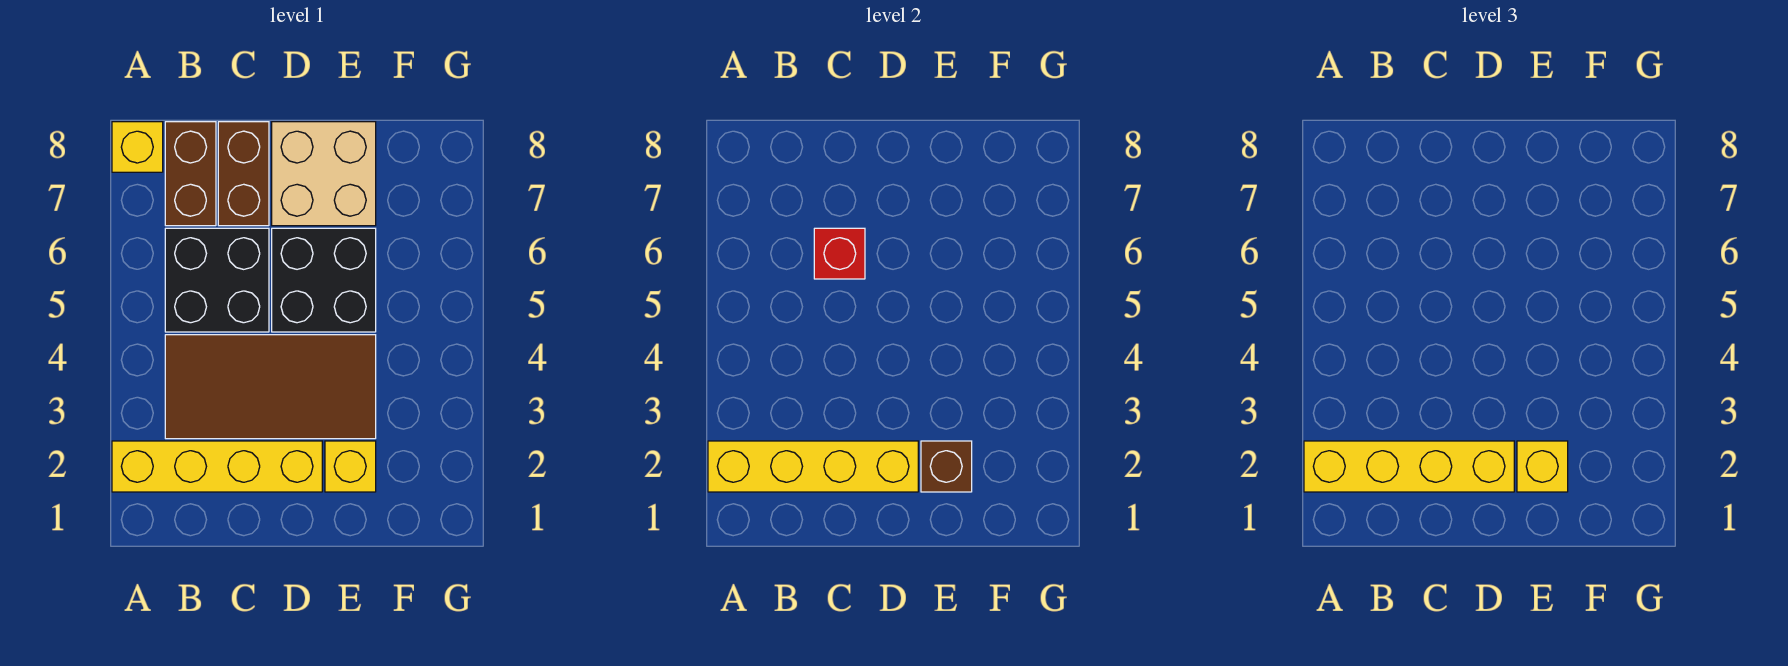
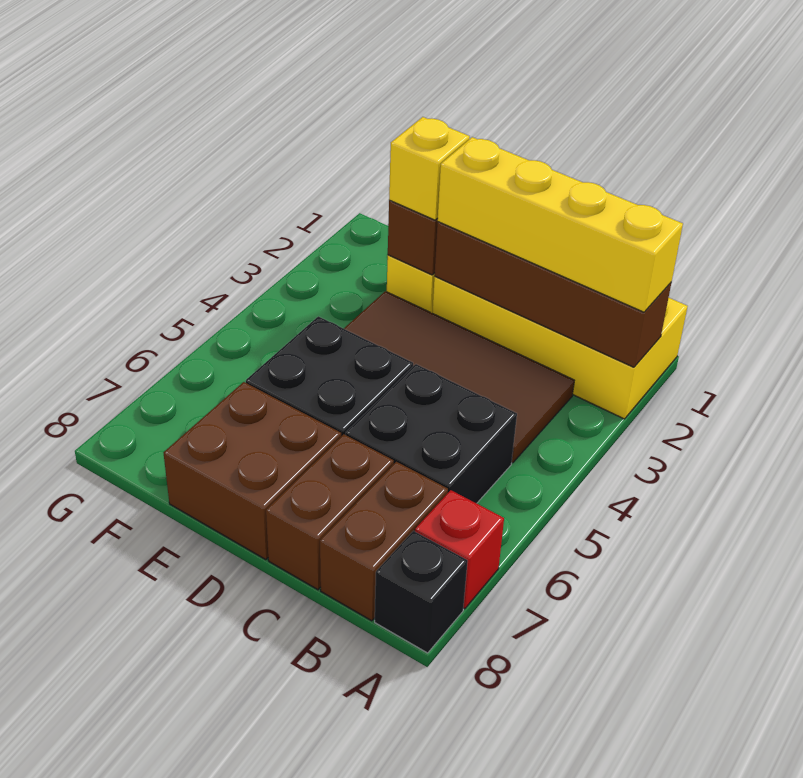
yellow brick A2:D2 level 1 -> yellow brick A1:D2 level 1
yellow brick A2:D2 level 2 -> brown brick A2:D2 level 2
yellow brick A8 level 1 -> black brick A8 level 1
red brick C6 level 2 -> red brick A7 level 1
tan brick D7:E8 level 1 -> brown brick D7:E8 level 1

